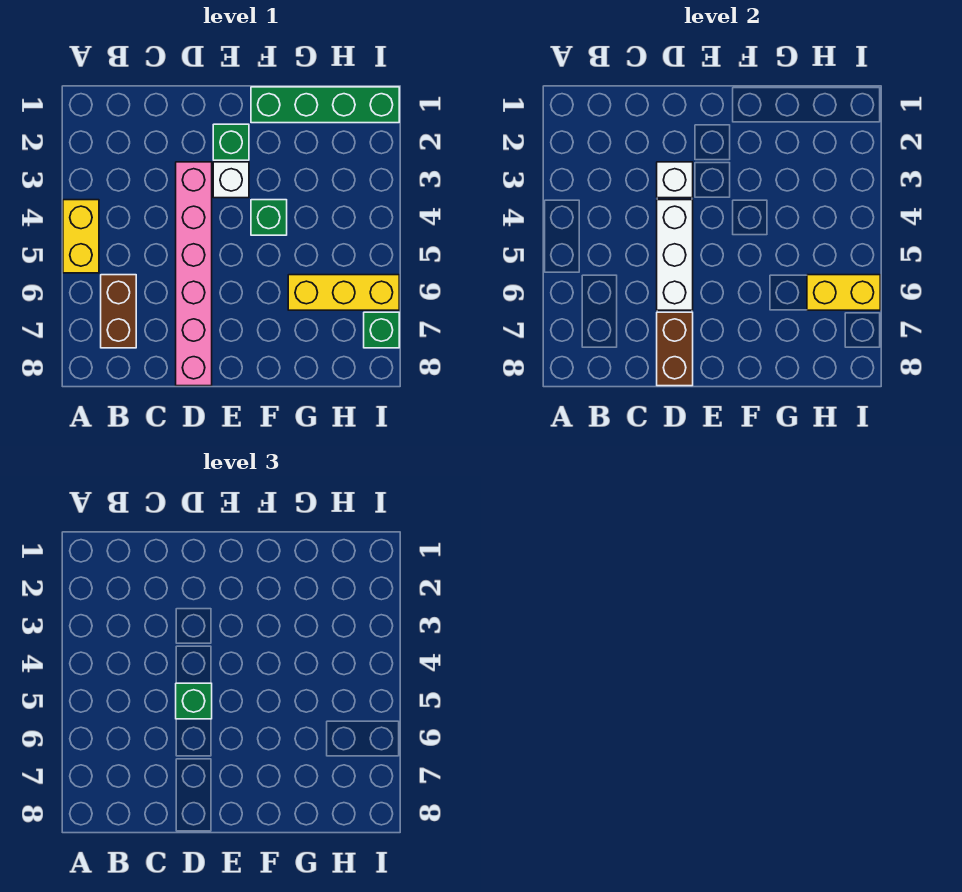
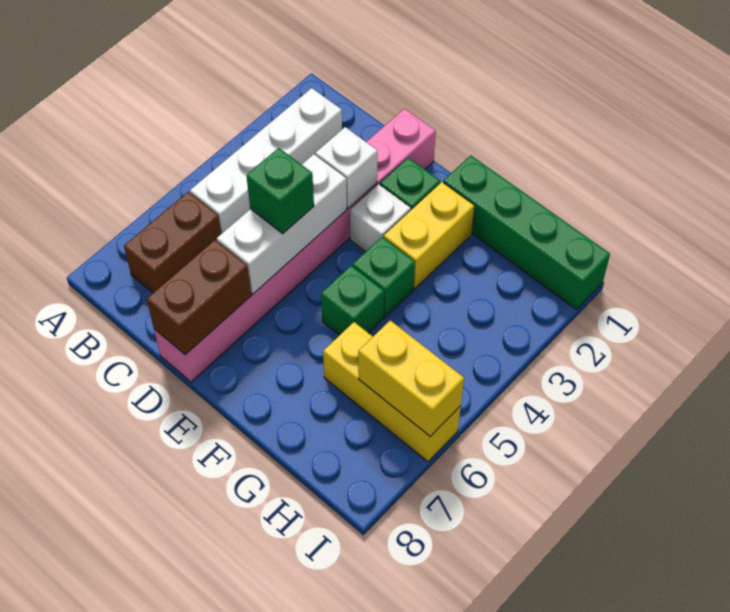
yellow brick A4:A5 level 1 -> yellow brick F2:F3 level 1
none -> white brick B2:B5 level 1
pink brick D3:D8 level 1 -> pink brick D1:D8 level 1
green brick I7 level 1 -> green brick F5 level 1

